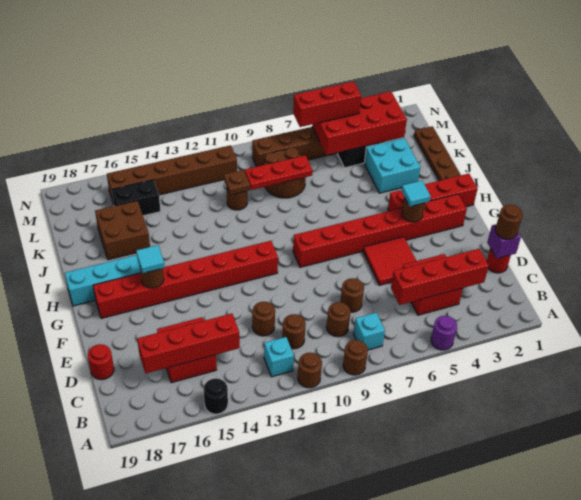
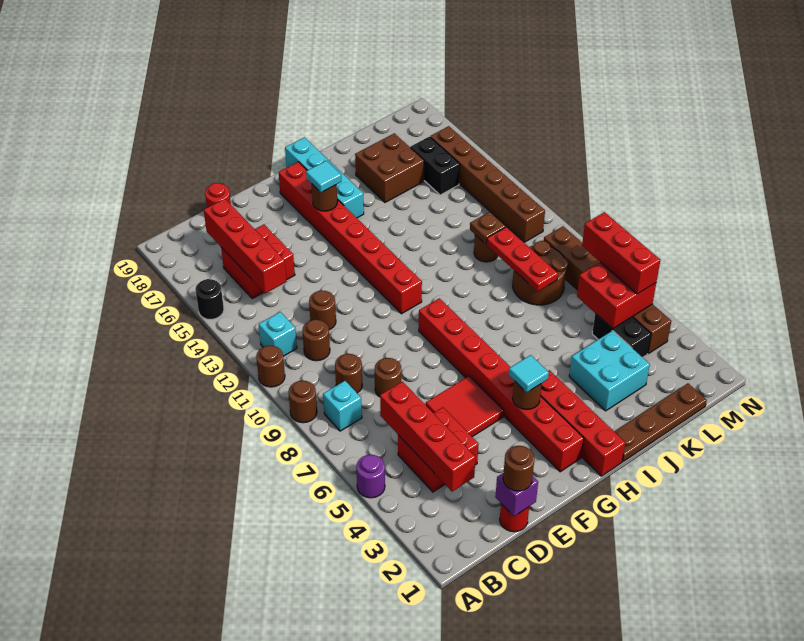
red brick L3:M6 level 2 -> red brick L5:M6 level 2

